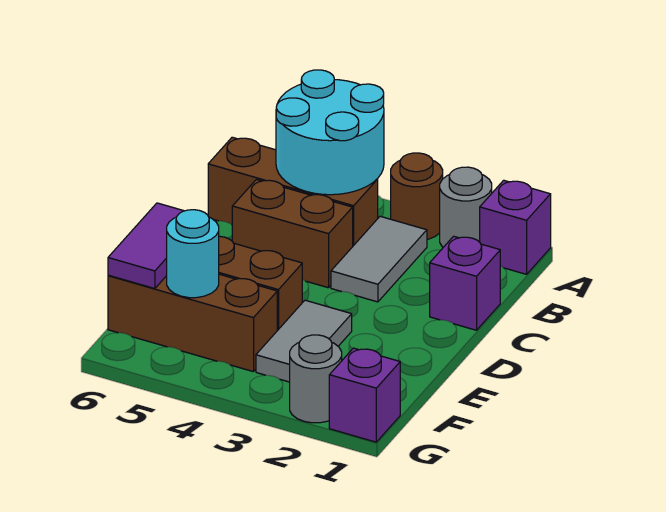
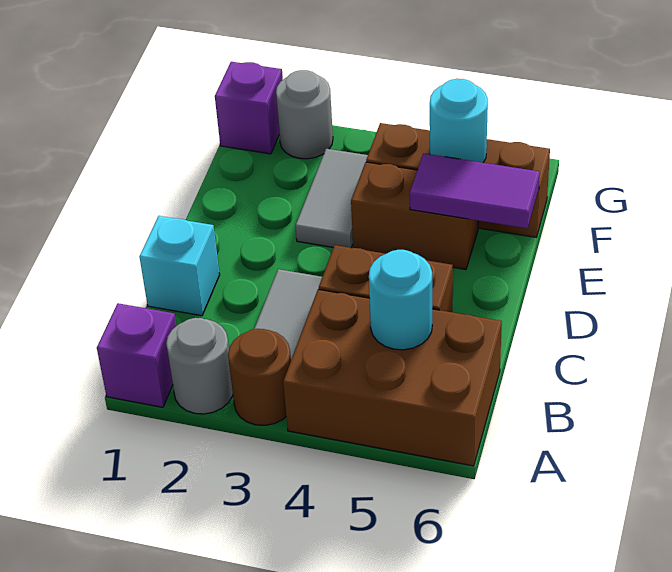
cyan round brick A4:B5 level 2 -> cyan round brick B5 level 2
brown brick B4:B6 level 1 -> brown brick A4:B6 level 1
purple brick C1 level 1 -> cyan brick C1 level 1
purple tile E6:F6 level 2 -> purple tile E5:E6 level 2

